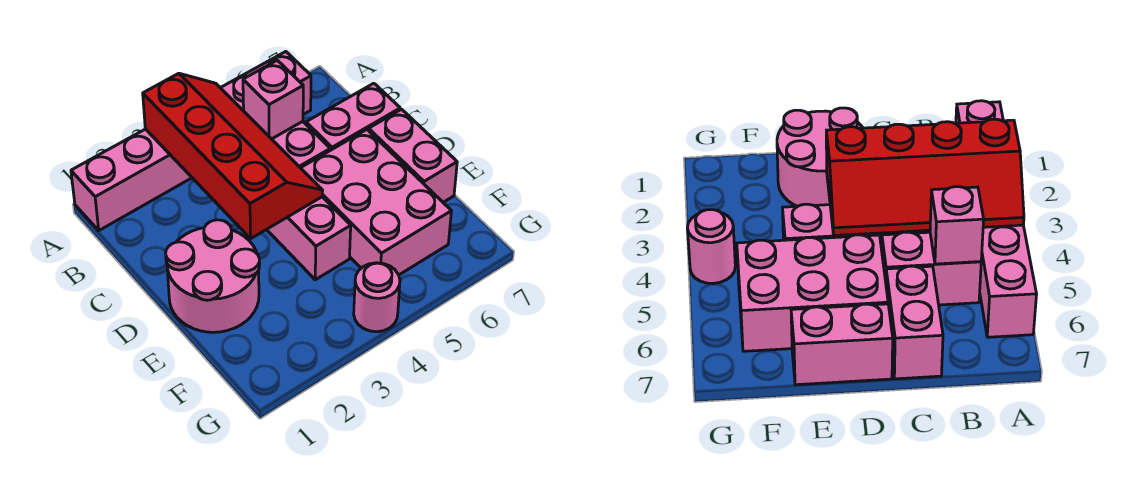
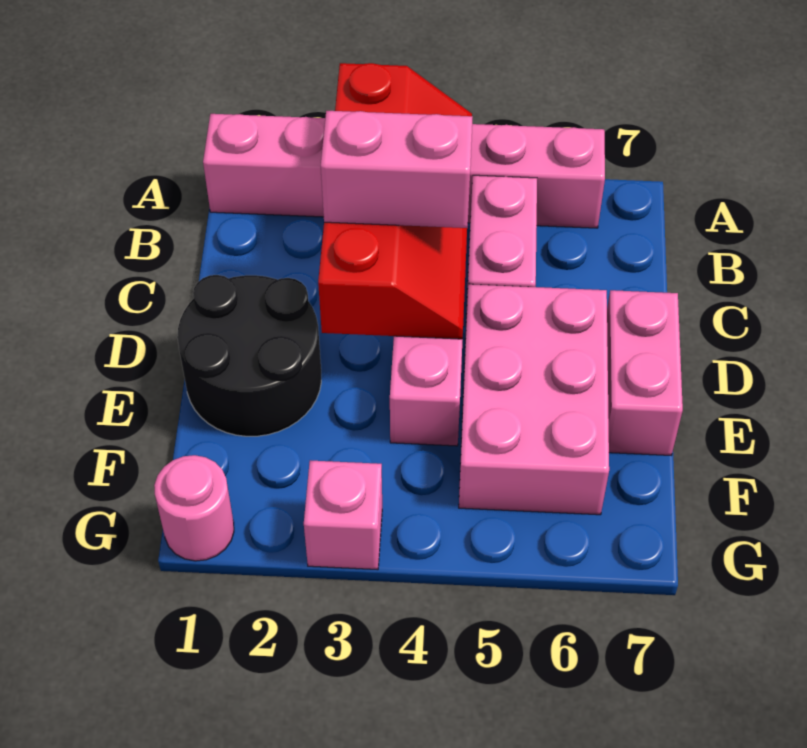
pink brick B5 level 2 -> pink brick G3 level 1
pink brick C6:C7 level 1 -> pink brick C3:C4 level 3
pink round brick D1:E2 level 1 -> black round brick D1:E2 level 1
pink round brick G4 level 1 -> pink round brick G1 level 1

